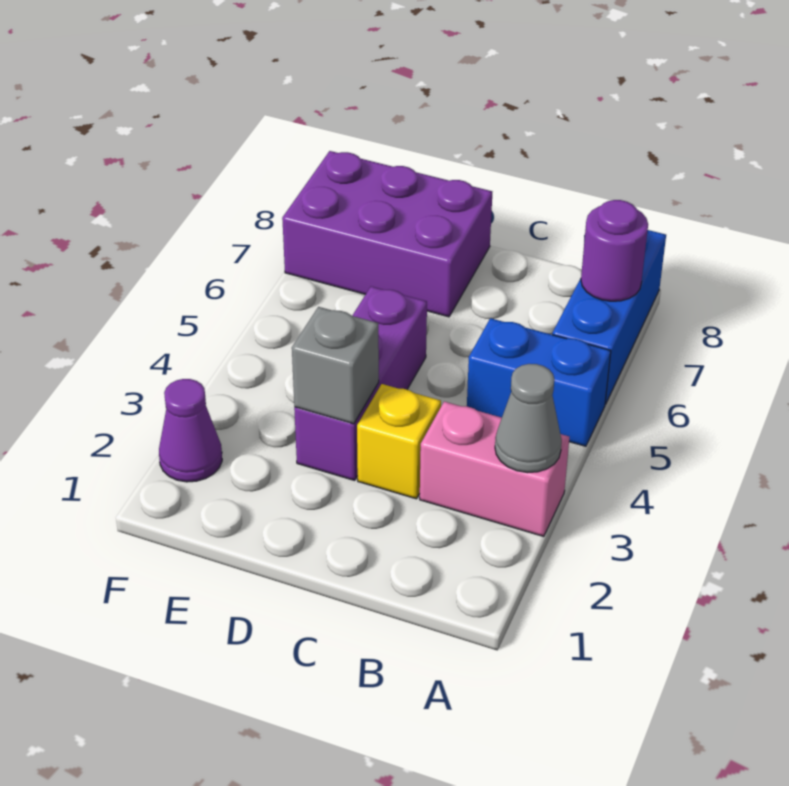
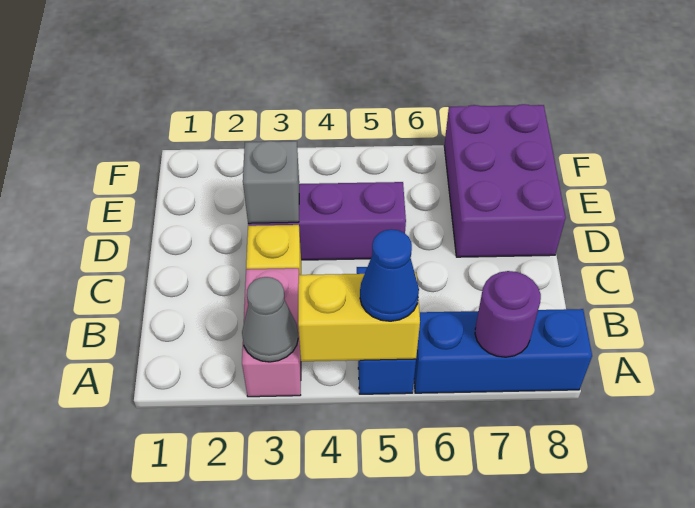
none -> yellow brick A4:A5 level 2
none -> blue cone A5 level 3
purple cone F2 level 1 -> none

